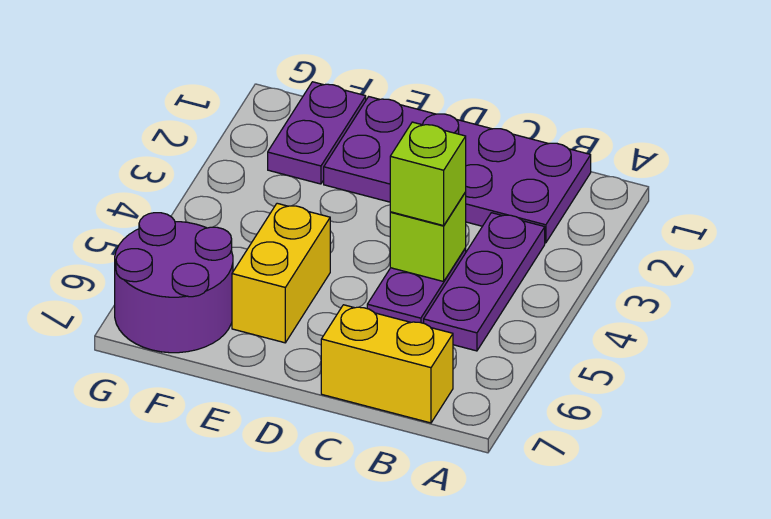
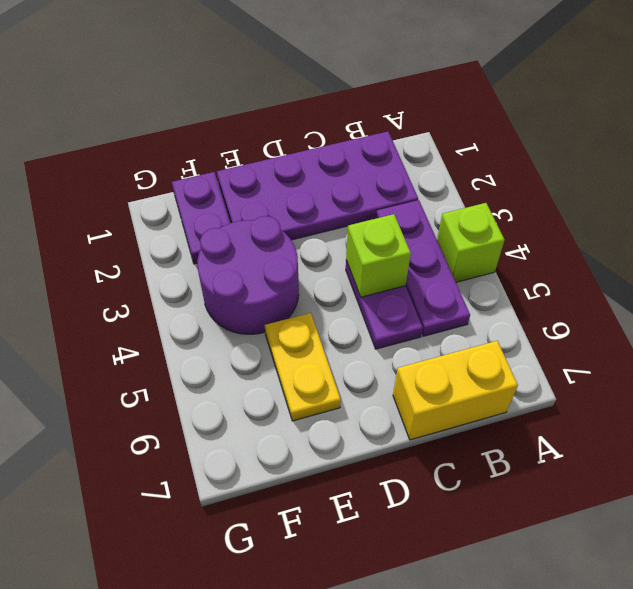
lime brick C4 level 3 -> lime brick A4 level 1
yellow brick E5:E6 level 1 -> yellow plate E5:E6 level 1
purple round brick F6:G7 level 1 -> purple round brick E3:F4 level 1

